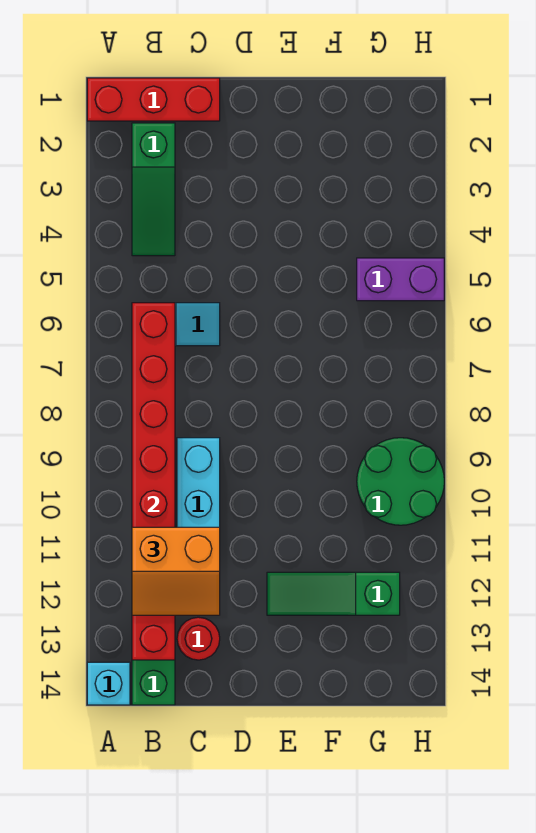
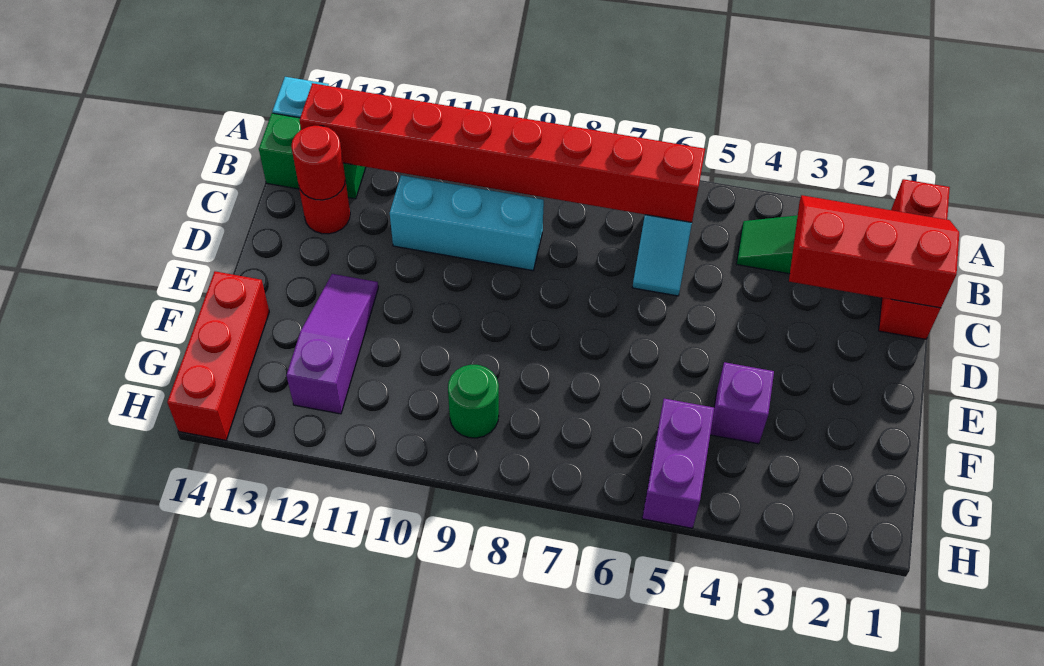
none -> red slope B1:C3 level 2 top C
orange slope B11:C12 level 3 top 11 -> none
none -> red round brick C13 level 2
green slope E12:G12 level 1 top G -> purple slope E12:G12 level 1 top G
none -> purple brick F4 level 1
none -> red brick F14:H14 level 1
green round brick G9:H10 level 1 -> green round brick G9 level 1

